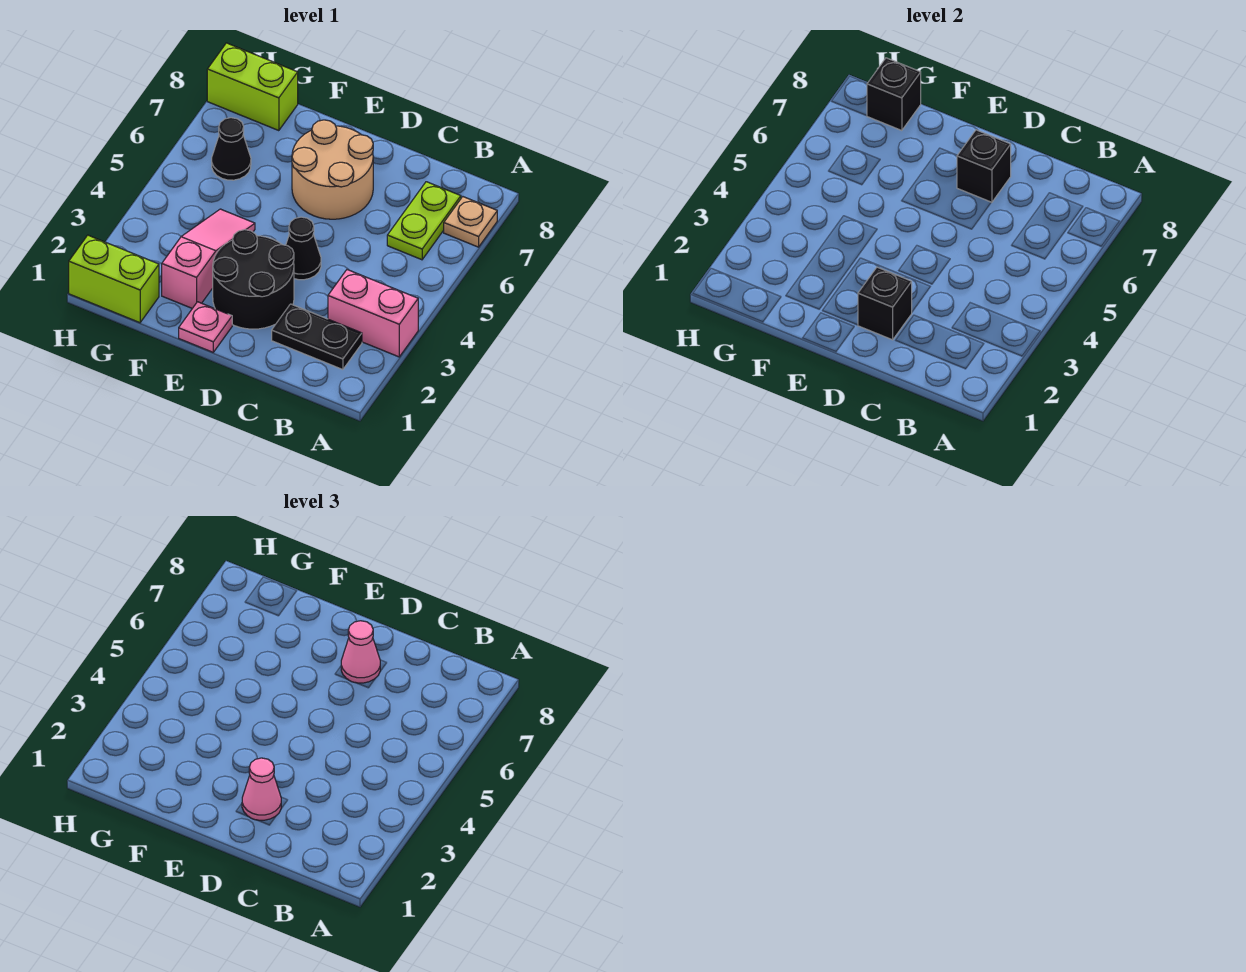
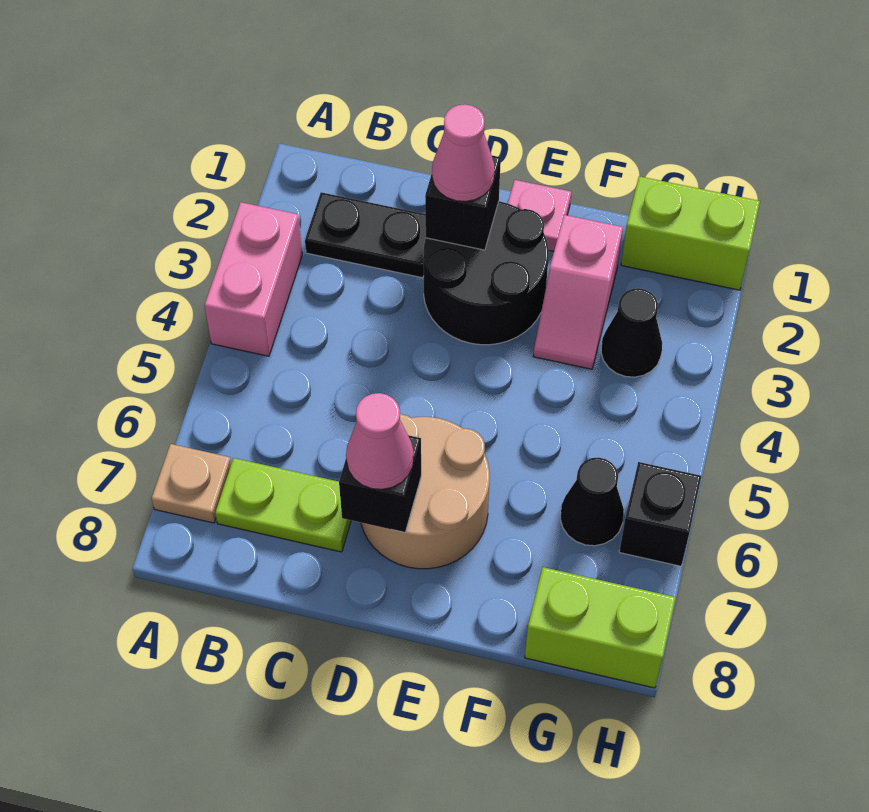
pink brick A3:B3 level 1 -> pink brick A3:A4 level 1
lime plate B6:B7 level 1 -> lime plate B7:C7 level 1
black cone D4 level 1 -> black cone G3 level 1
pink slope F2:F4 level 1 top 2 -> pink slope F2:F3 level 1 top 2
black brick G8 level 2 -> black brick H6 level 1

